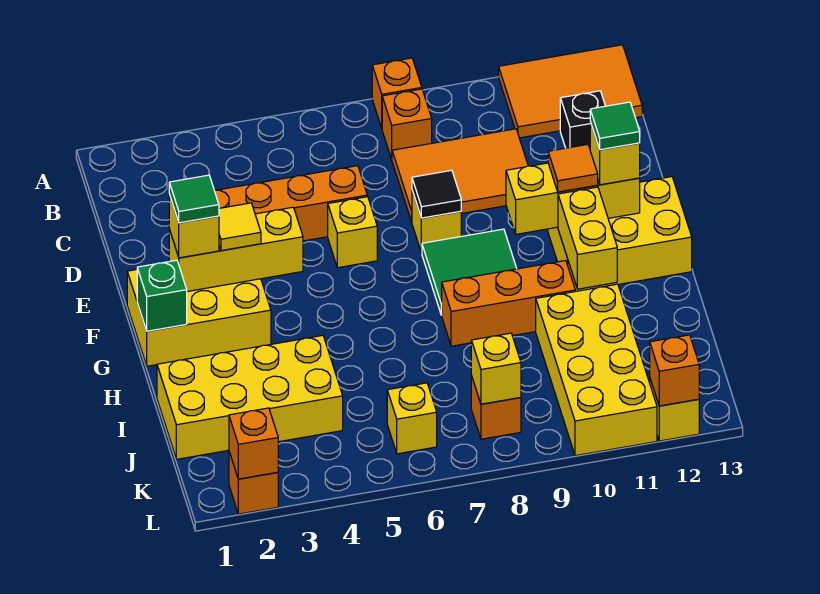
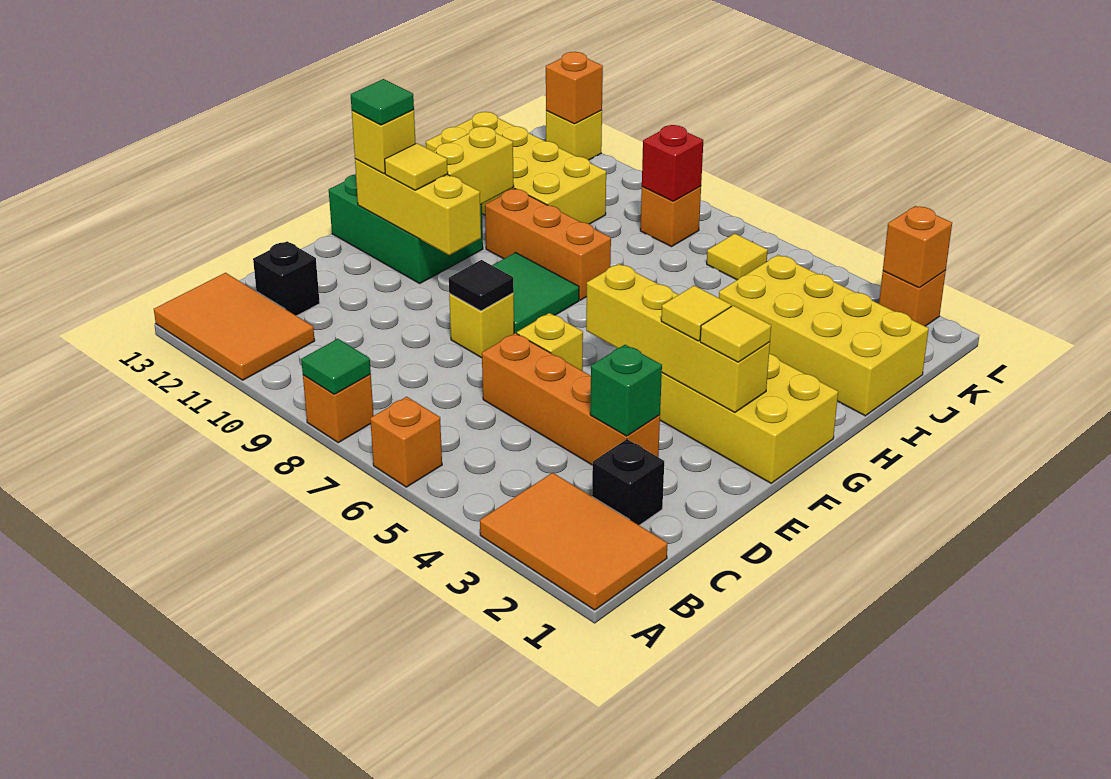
orange brick B8 level 1 -> orange brick A6 level 1
none -> black brick C2 level 1
orange tile C8:D10 level 1 -> orange tile A1:B3 level 1
yellow brick F2:F4 level 2 -> yellow brick F2:F5 level 2
yellow brick F2 level 3 -> yellow tile F2 level 3
green tile F2 level 4 -> green tile A8 level 2
yellow brick F11:G13 level 1 -> green brick F11:G13 level 1
orange tile F11 level 3 -> yellow tile F11 level 3
green brick G1 level 2 -> green brick D3 level 2
yellow brick I10:L11 level 1 -> yellow brick I10:J13 level 1
yellow brick K6 level 1 -> yellow tile K6 level 1
yellow brick K8 level 2 -> red brick K8 level 2

